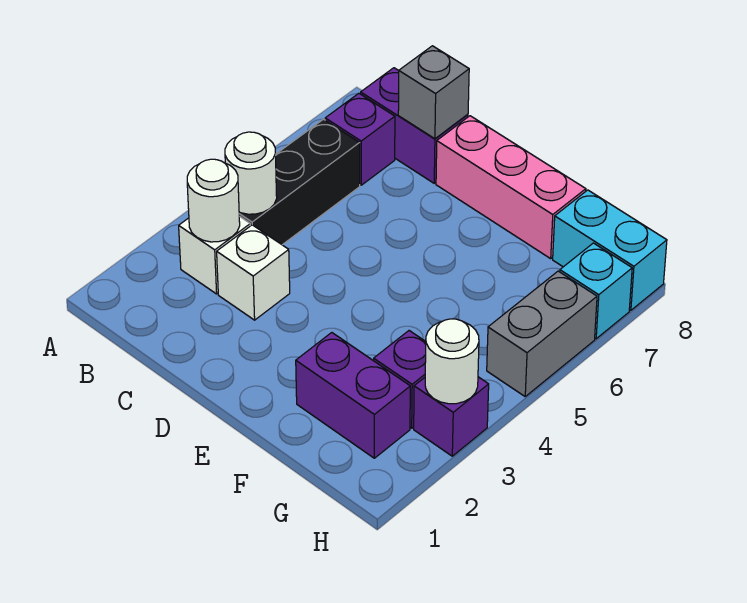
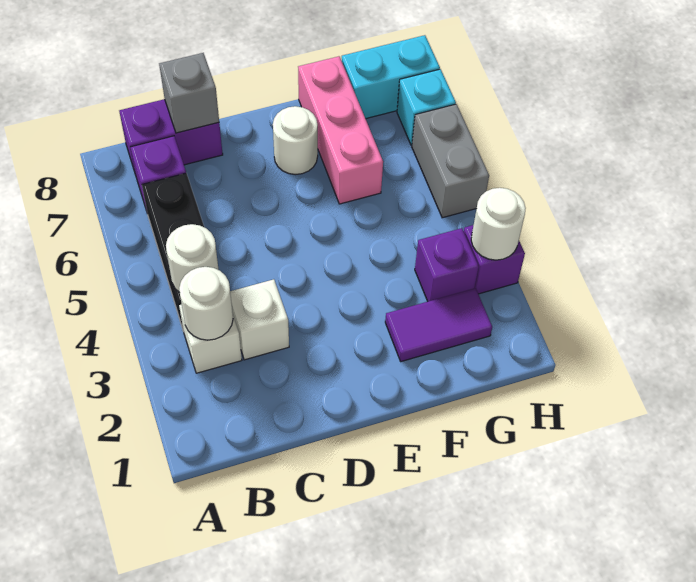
pink brick D8:F8 level 1 -> pink brick F6:F8 level 1
none -> white round brick E7 level 1
purple brick F2:G2 level 1 -> purple tile F2:G2 level 1

